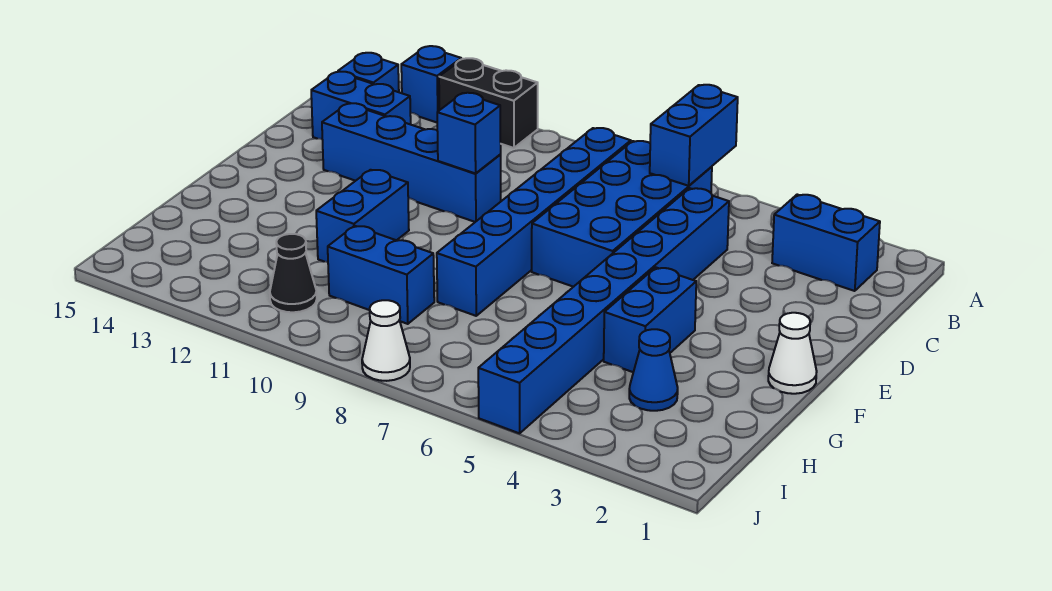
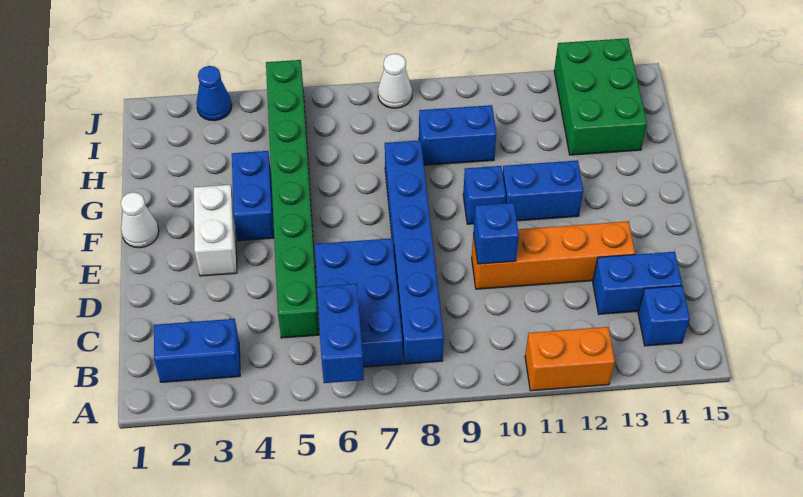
black brick A11:A12 level 1 -> orange brick A11:A12 level 1
blue brick A13 level 1 -> blue brick F10 level 1
blue brick B6:E7 level 1 -> blue brick B6:D7 level 1
blue brick C5:J5 level 1 -> green brick C5:J5 level 1
blue brick D10:D13 level 1 -> orange brick D10:D13 level 1
none -> white brick E3:F3 level 1
blue brick F11:G11 level 1 -> blue brick F11:F12 level 1
blue cone H3 level 1 -> blue cone J3 level 1
none -> green brick H13:J14 level 1
black cone I11 level 1 -> none

